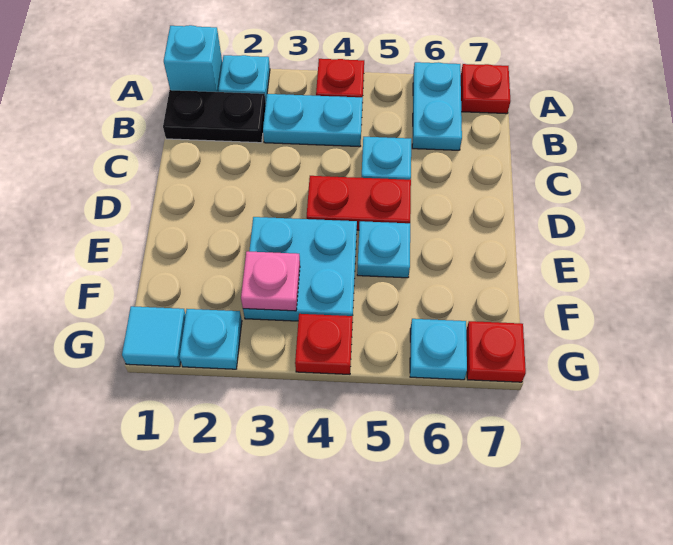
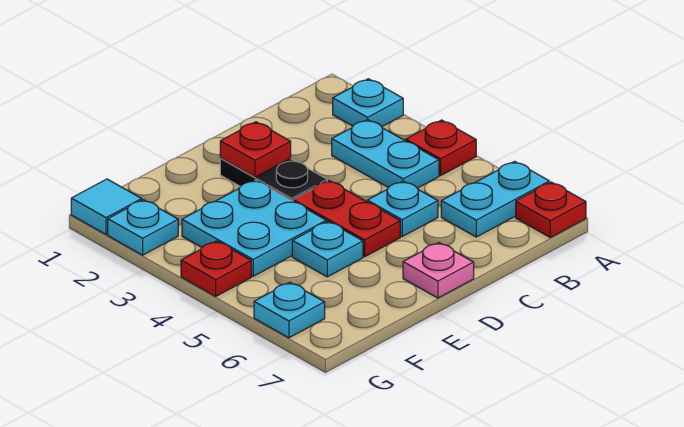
cyan brick A1 level 1 -> none
black plate B1:B2 level 1 -> black plate D2:D3 level 1
pink plate F3 level 2 -> pink plate D7 level 1
red plate G7 level 1 -> red plate D2 level 2

